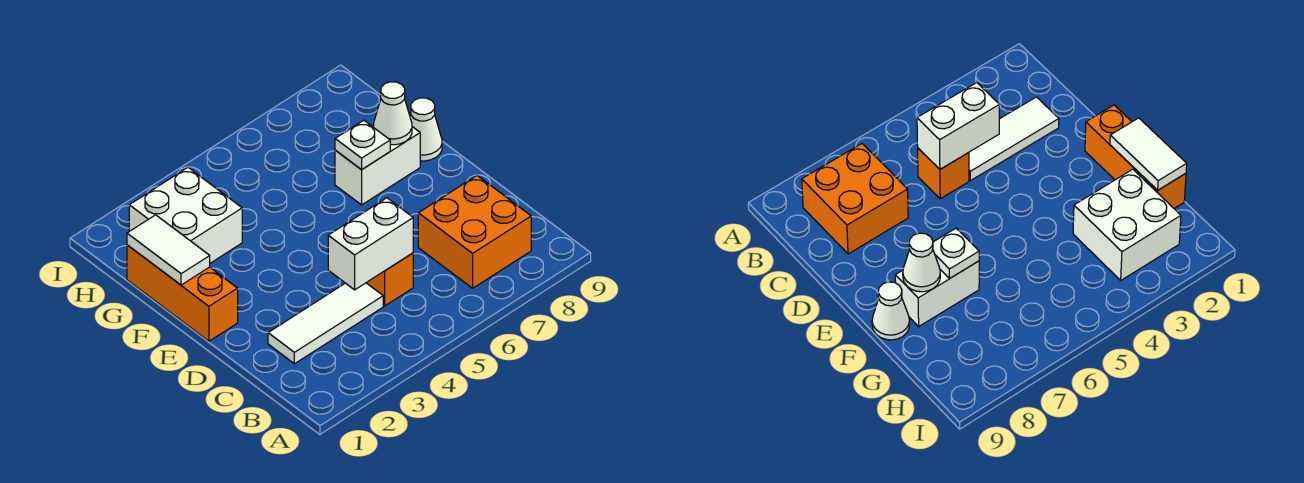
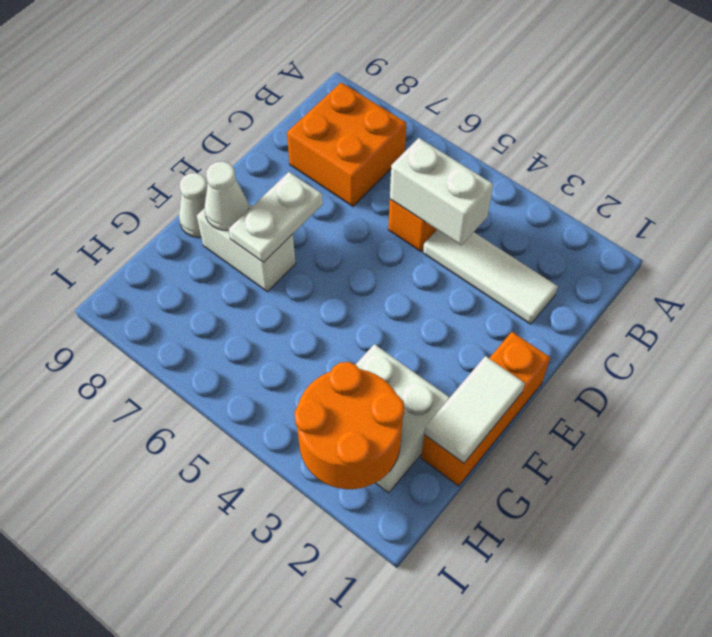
white plate F7 level 2 -> white plate E7:F7 level 2
none -> orange round brick H2:I3 level 2

